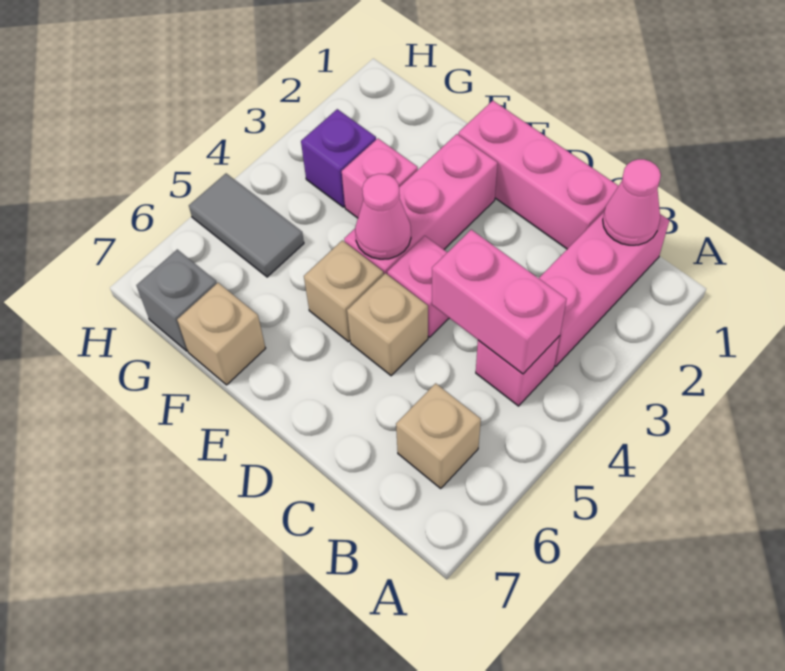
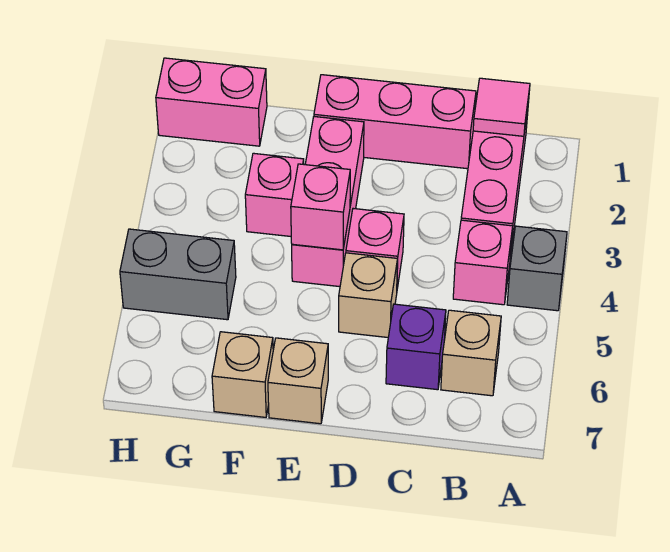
pink cone B1 level 2 -> pink tile B1 level 2
pink brick B4:C4 level 2 -> pink brick G1:H1 level 1
pink cone E4 level 2 -> pink brick E4 level 2
tan brick E5 level 1 -> tan brick E7 level 1
purple brick G3 level 1 -> purple brick C6 level 1
grey tile G5:H5 level 1 -> grey brick G5:H5 level 1
grey brick G7 level 1 -> grey brick A4 level 1

